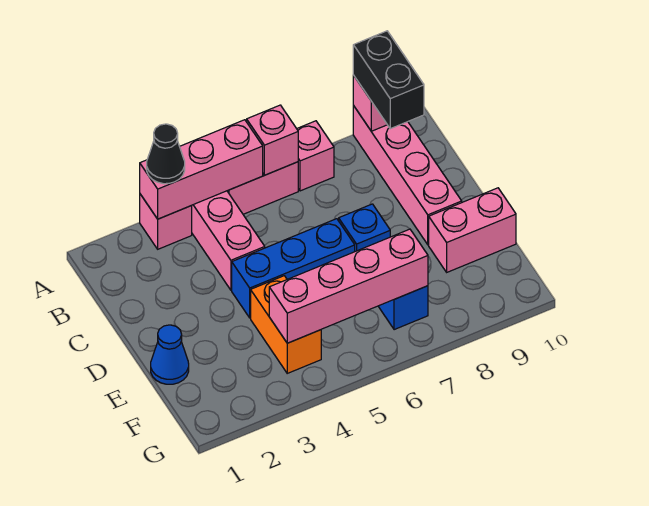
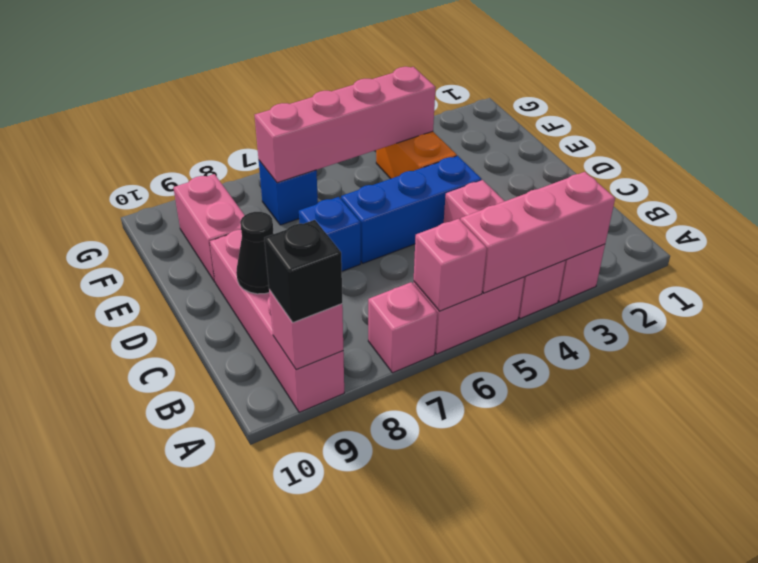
black cone A3 level 3 -> black cone C9 level 2
black brick A9:B9 level 3 -> black brick A9 level 3
blue cone E1 level 1 -> none
pink brick E9:E10 level 1 -> pink brick E9:F9 level 1

